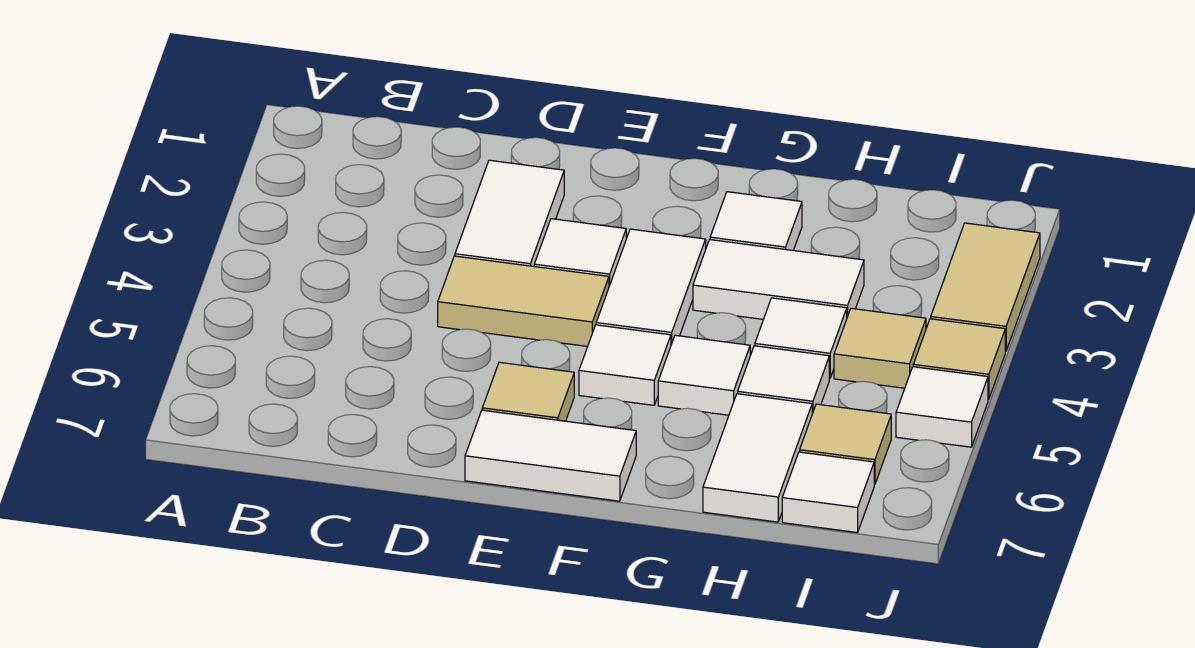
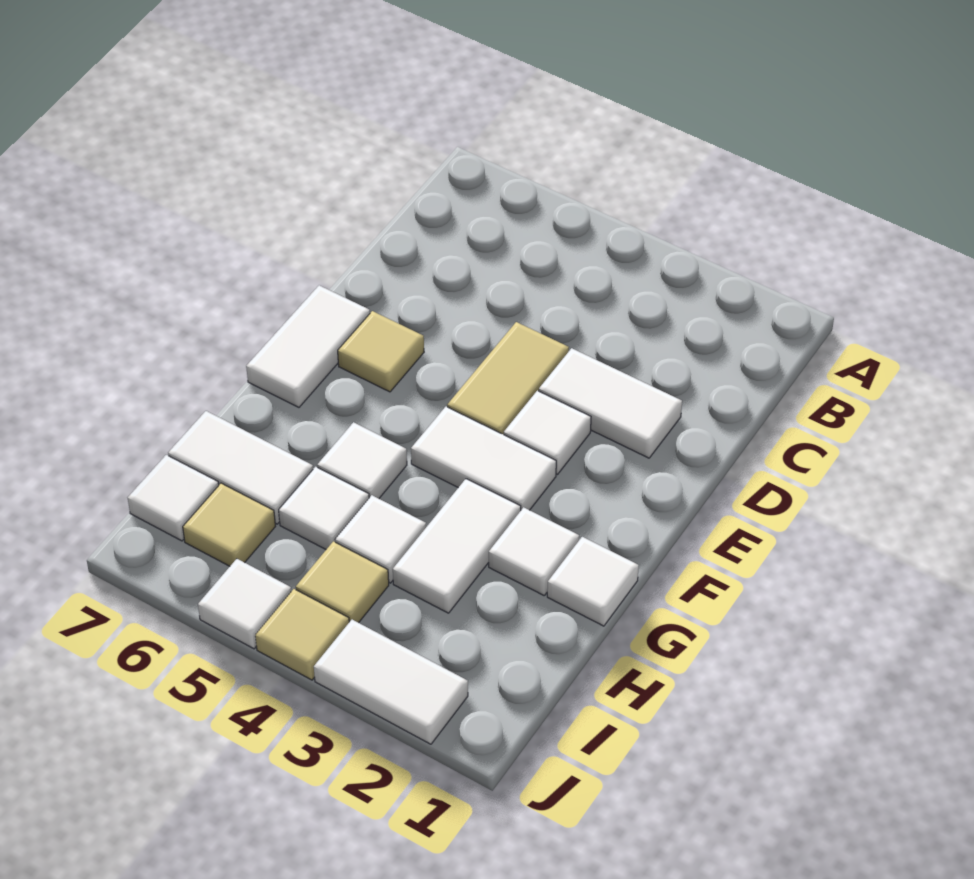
white tile F5 level 1 -> white tile G1 level 1
tan tile J2:J3 level 1 -> white tile J2:J3 level 1

